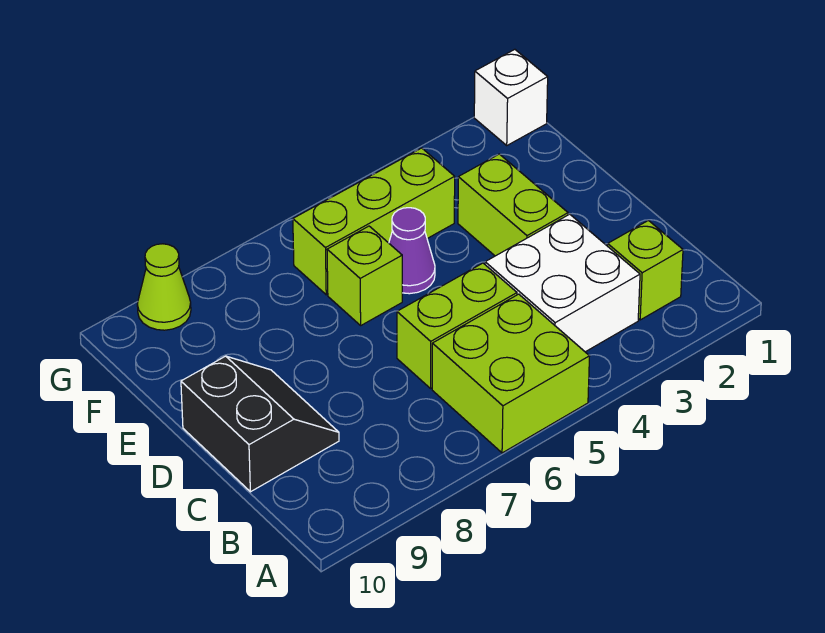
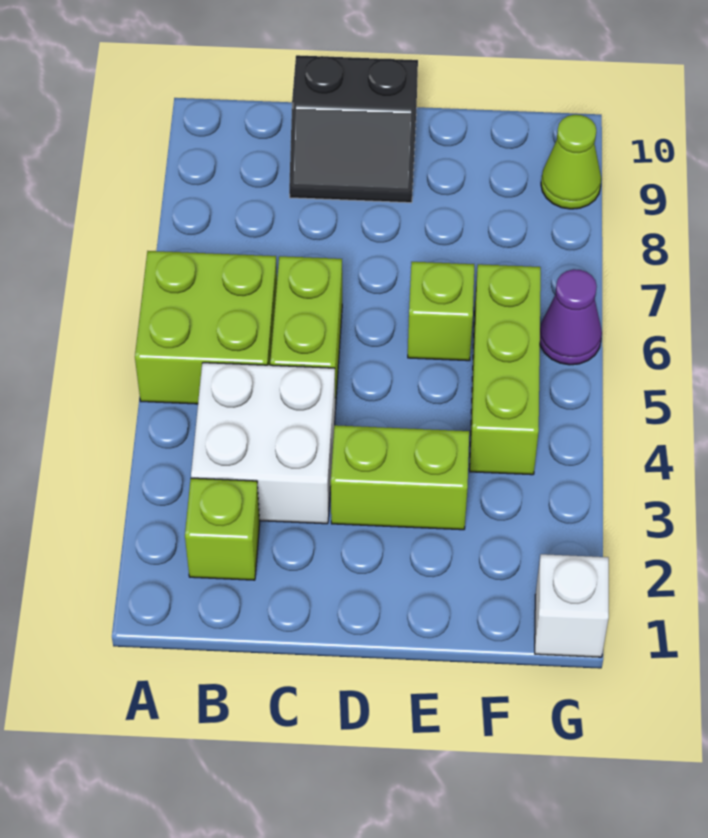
purple cone E5 level 1 -> purple cone G6 level 1

